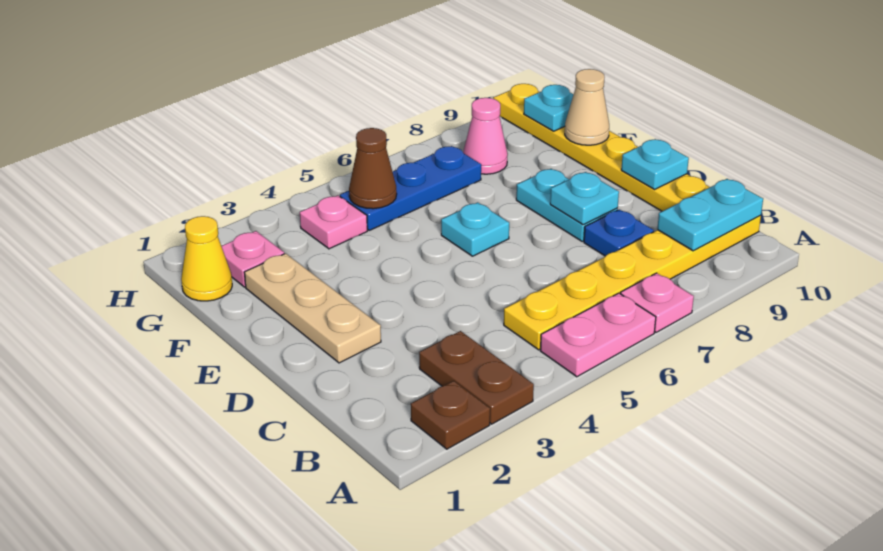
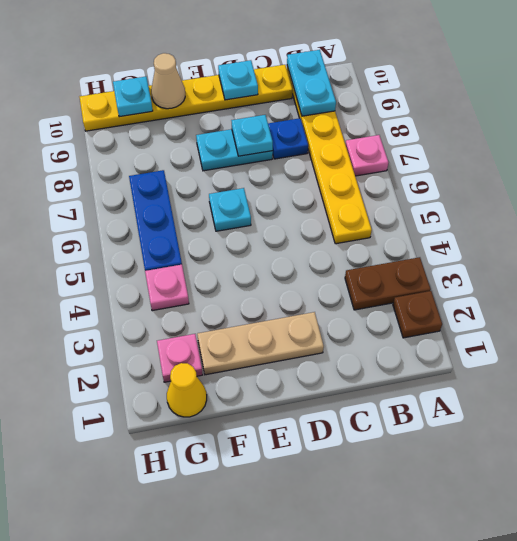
pink plate A5:A6 level 1 -> none
brown cone G5 level 2 -> none
pink cone G8 level 1 -> none

